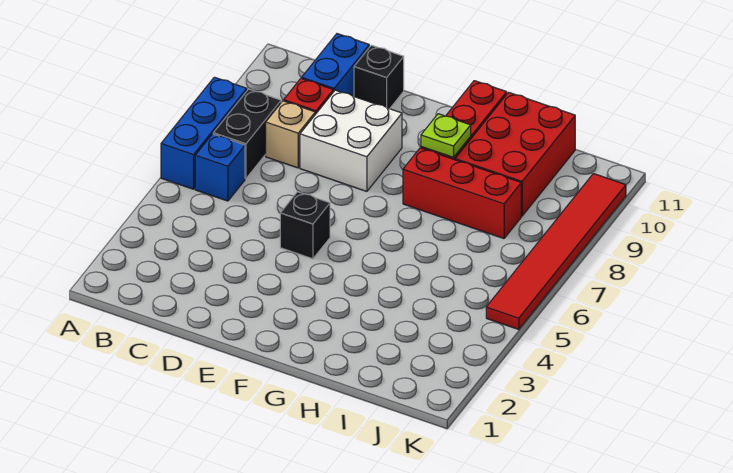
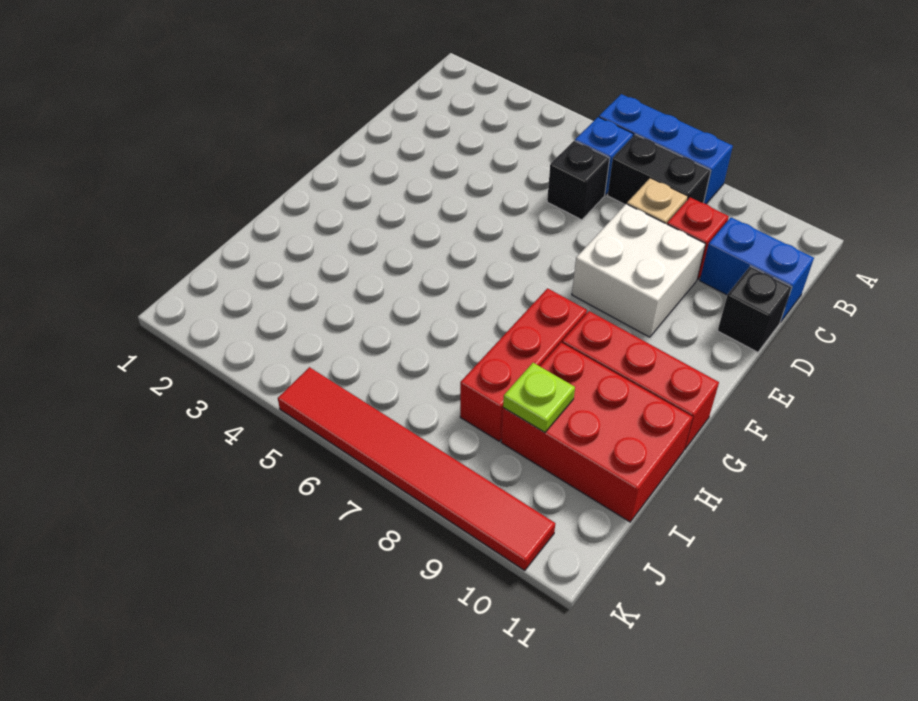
black brick E5 level 1 -> black brick C6 level 1
lime plate G9 level 2 -> lime plate I9 level 2

